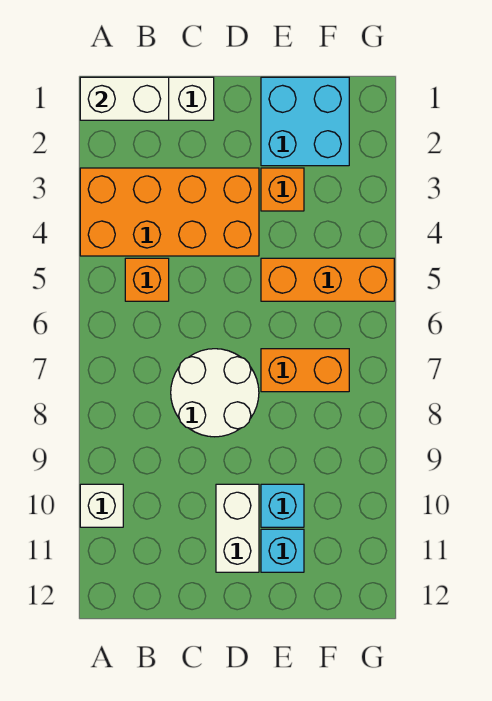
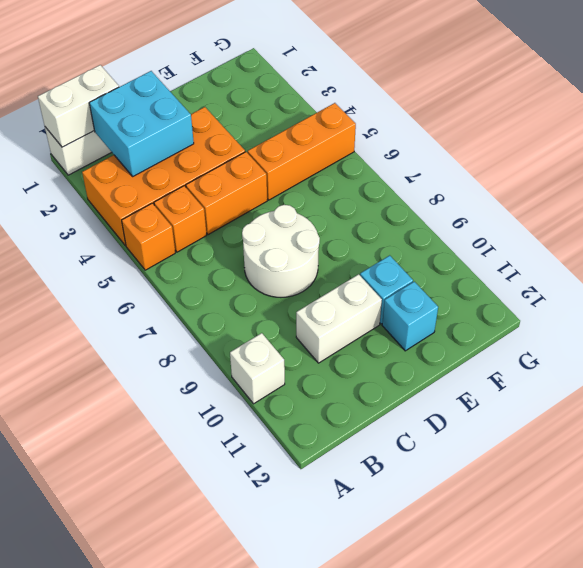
white brick D10:D11 level 1 -> white brick C10:D10 level 1
cyan brick E1:F2 level 1 -> cyan brick B2:C3 level 2
orange brick E3 level 1 -> orange brick A5 level 1
orange brick E7:F7 level 1 -> orange brick C5:D5 level 1

